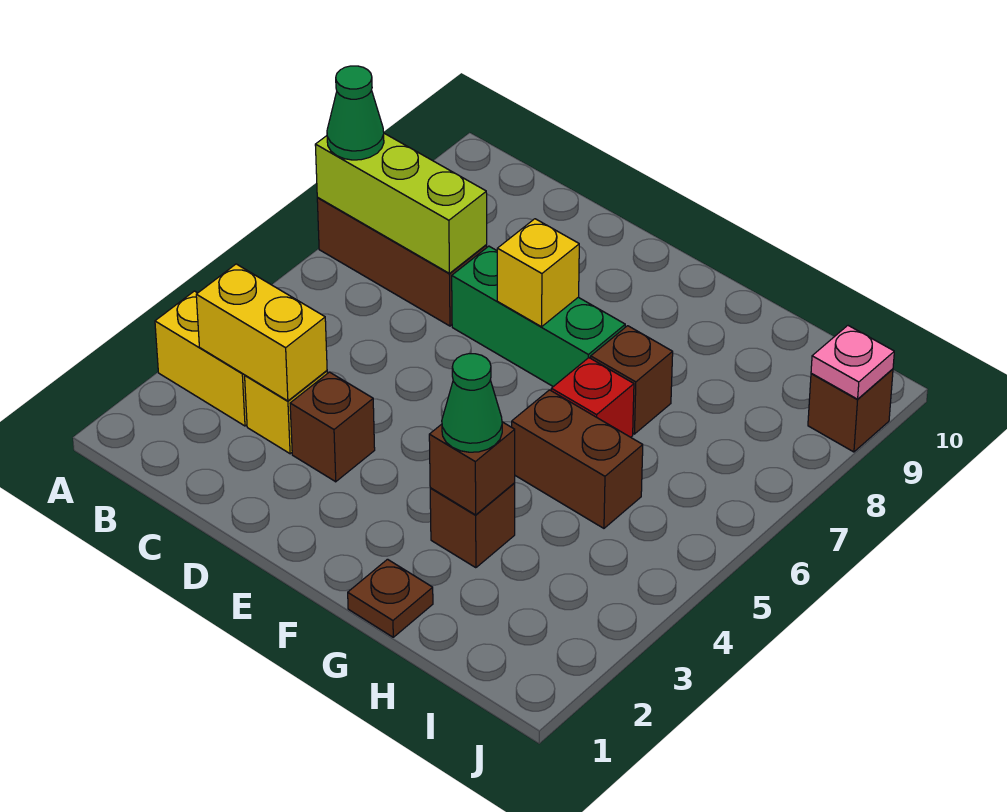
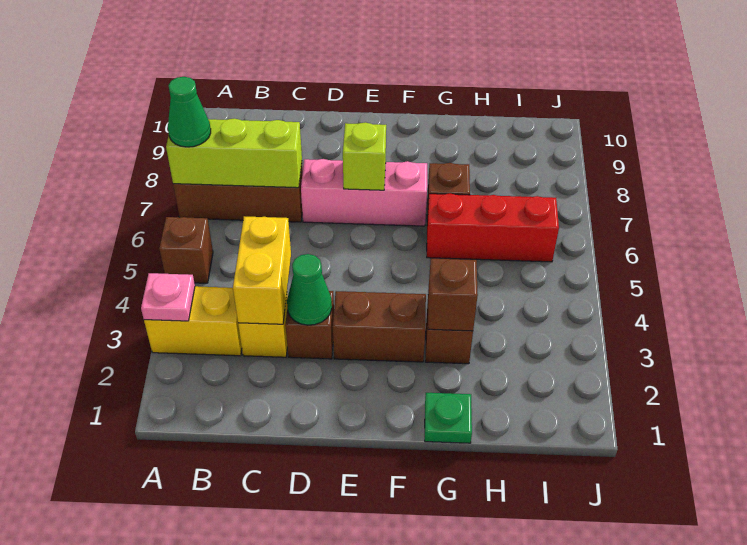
yellow brick B3:C3 level 2 -> yellow brick C3:C4 level 2
green brick D7:F7 level 1 -> pink brick D7:F7 level 1
yellow brick E7 level 2 -> lime brick E7 level 2
brown plate G1 level 1 -> green plate G1 level 1
green cone G3 level 3 -> green cone D3 level 2
brown brick G5:H5 level 1 -> brown brick E3:F3 level 1
red brick G6 level 1 -> red brick G6:I6 level 1
brown brick J9 level 1 -> brown brick A5 level 1
pink plate J9 level 2 -> pink plate A3 level 2

